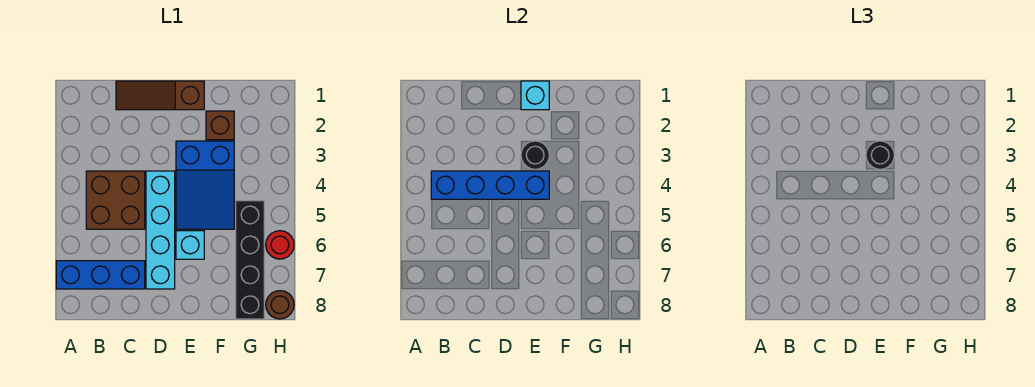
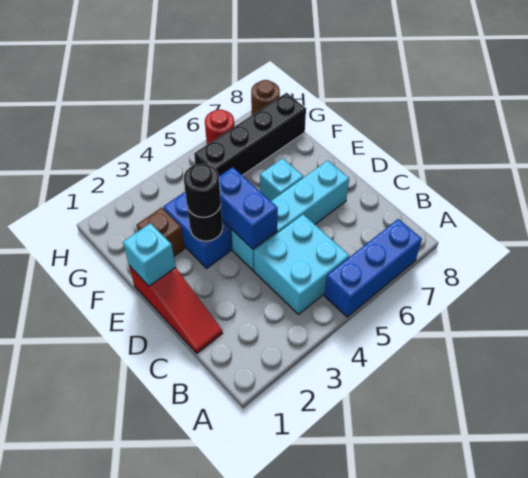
blue brick A7:C7 level 1 -> blue brick A5:A7 level 1
brown brick B4:C5 level 1 -> cyan brick B4:C5 level 1
blue brick B4:E4 level 2 -> blue brick D4:E4 level 2
brown slope C1:E1 level 1 top E -> red slope C1:E1 level 1 top E

